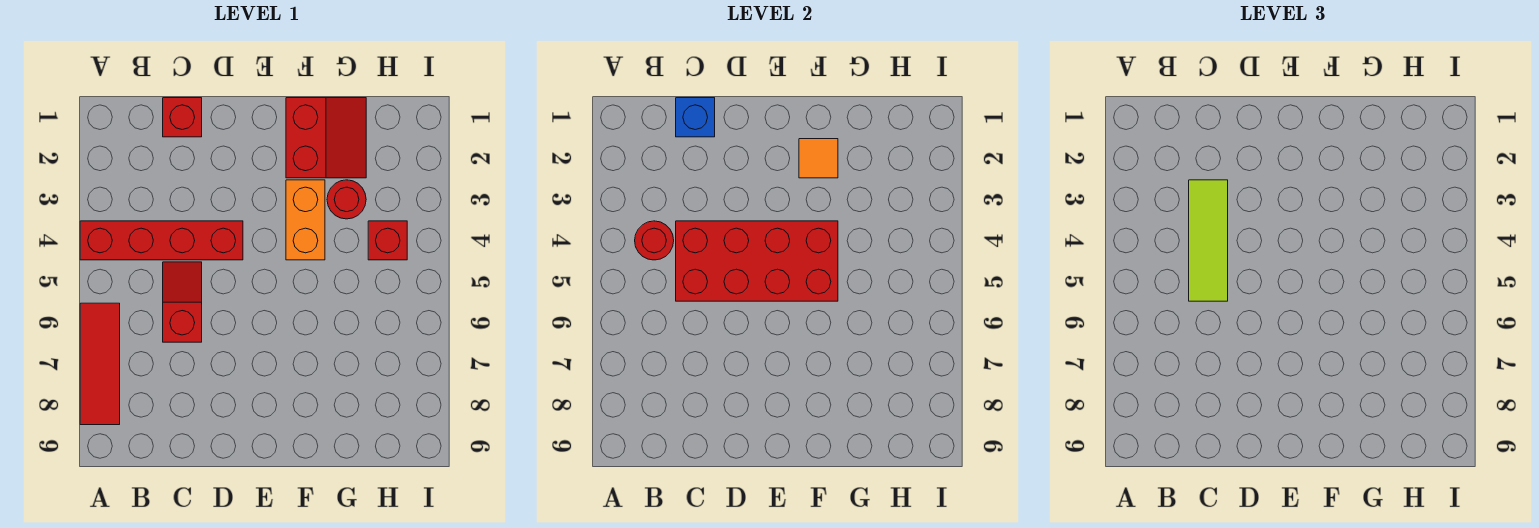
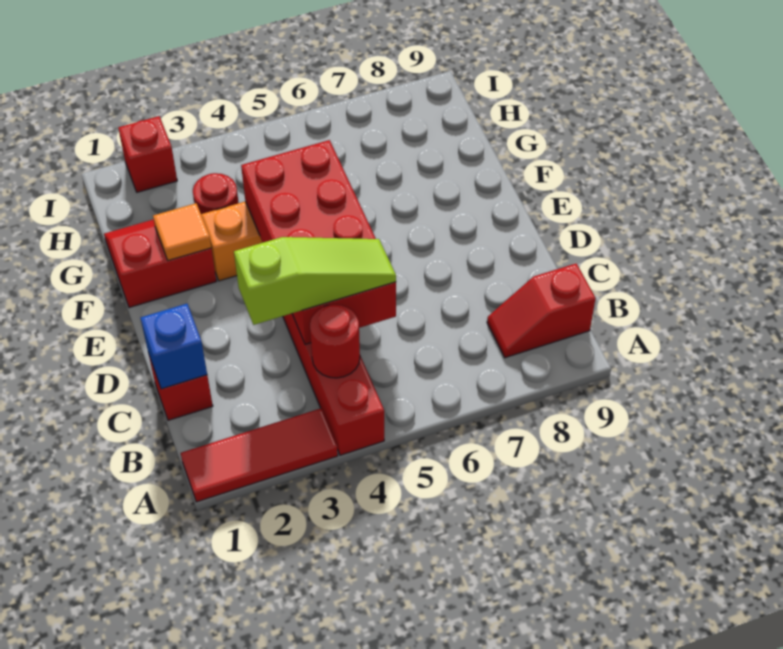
red tile A6:A8 level 1 -> red tile A1:A3 level 1
lime tile C3:C5 level 3 -> lime slope C3:C5 level 3 top 3
red slope C5:C6 level 1 top 6 -> red slope B8:B9 level 1 top 9
red brick H4 level 1 -> red brick I2 level 1

